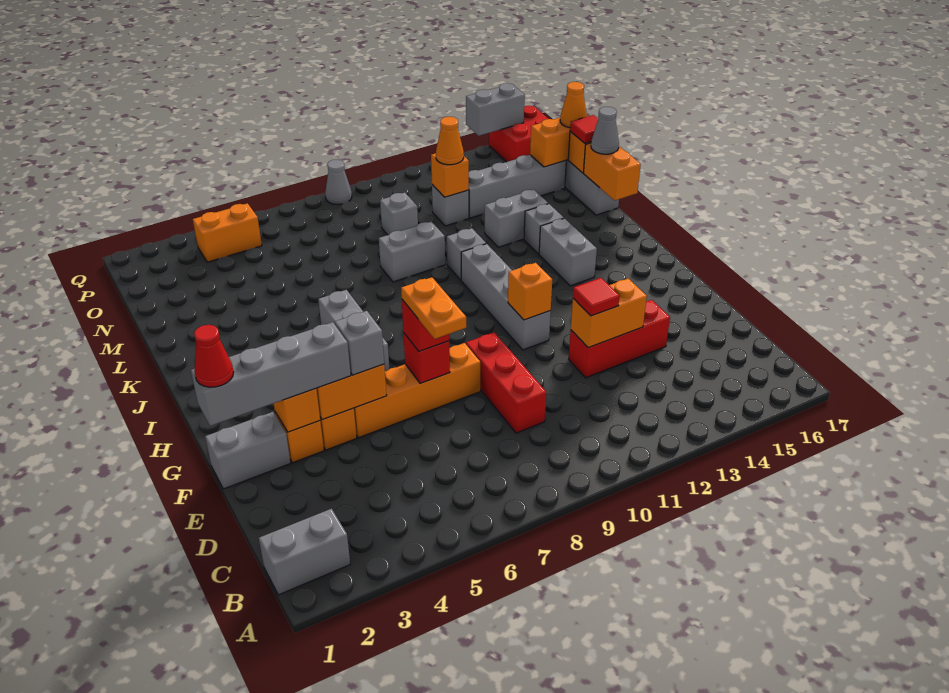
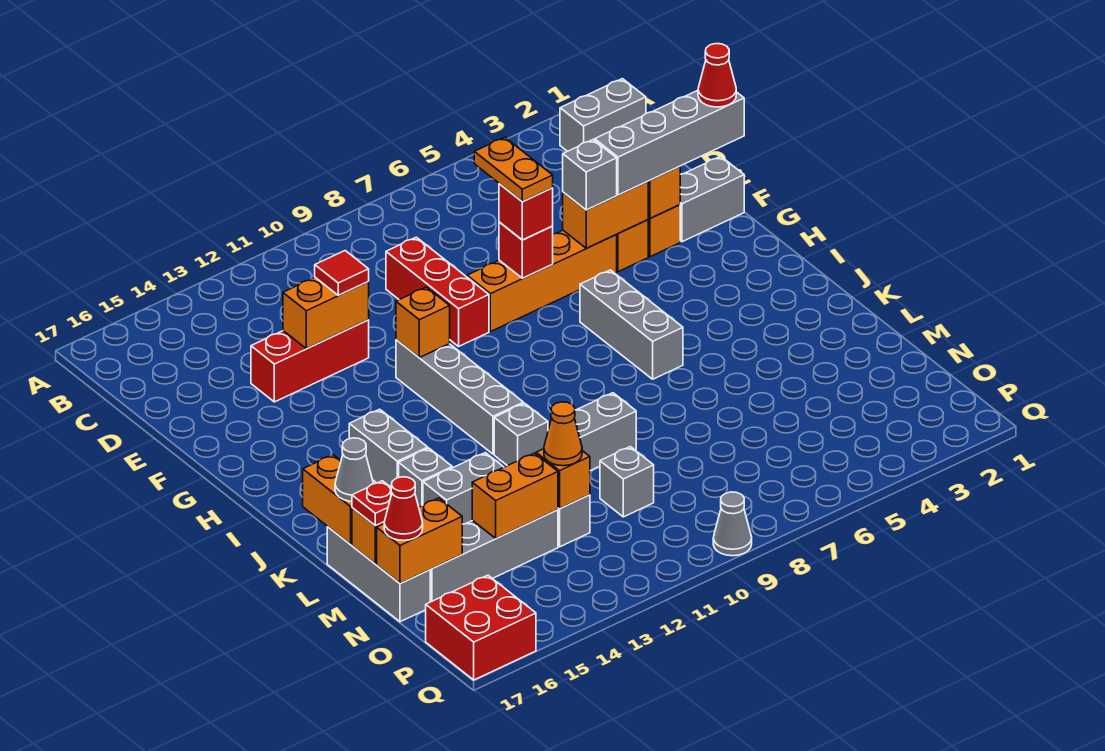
red tile M17 level 3 -> red plate M17 level 3
orange cone N17 level 3 -> red cone N17 level 3
orange brick P4:P5 level 1 -> orange brick N13:N14 level 2
grey brick Q15:Q16 level 2 -> none

